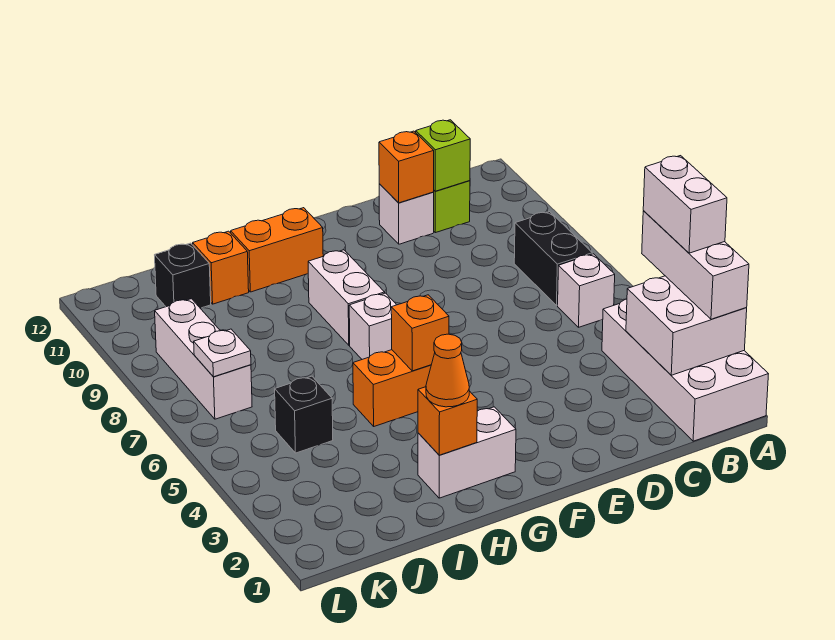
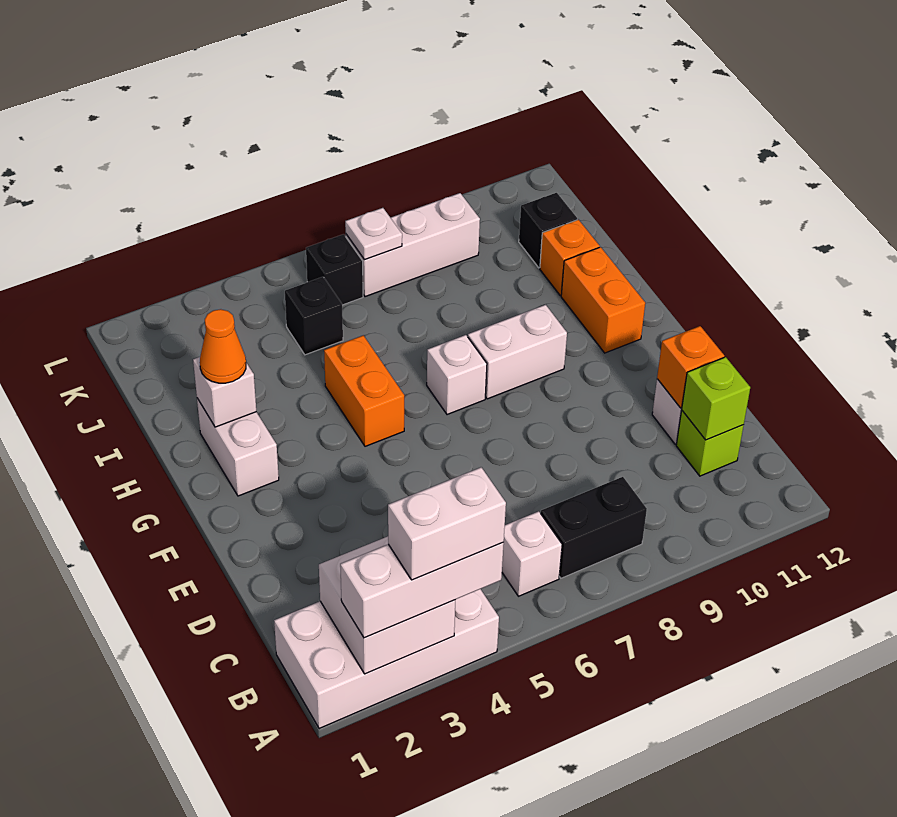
orange brick G5 level 2 -> none
orange brick H2 level 2 -> white brick H2 level 2
none -> black brick K6 level 1

